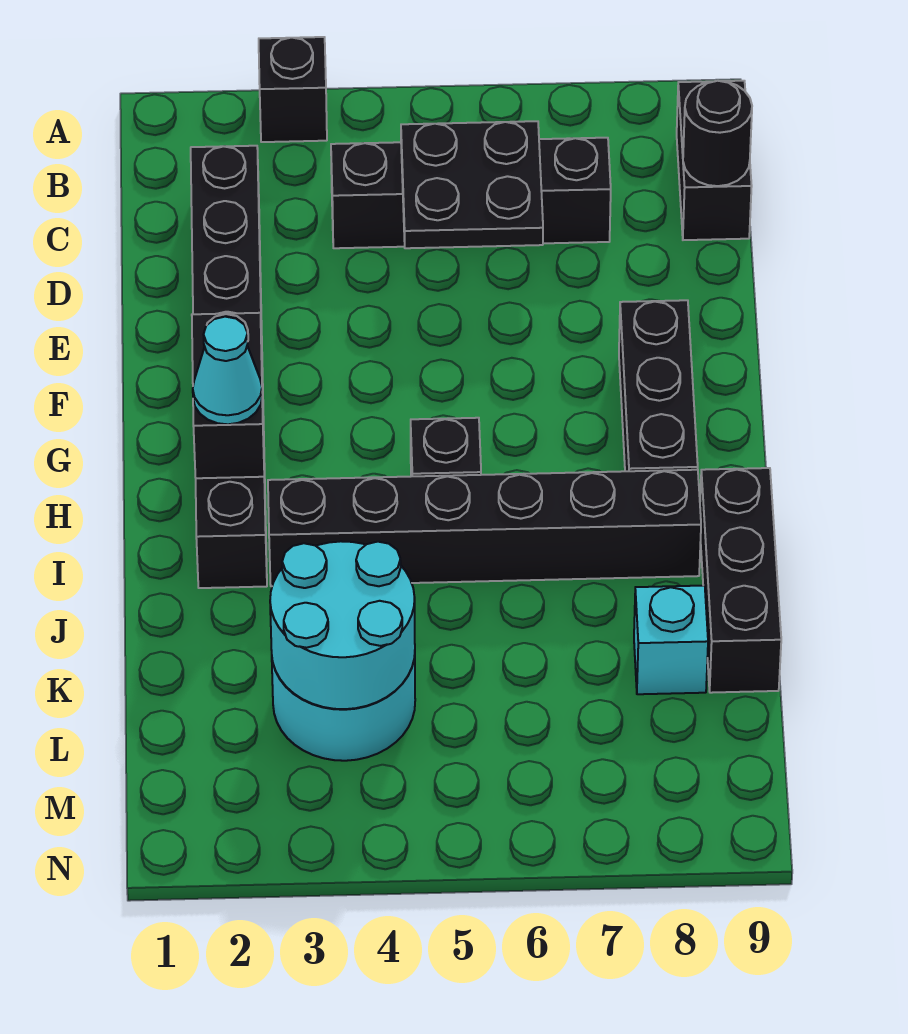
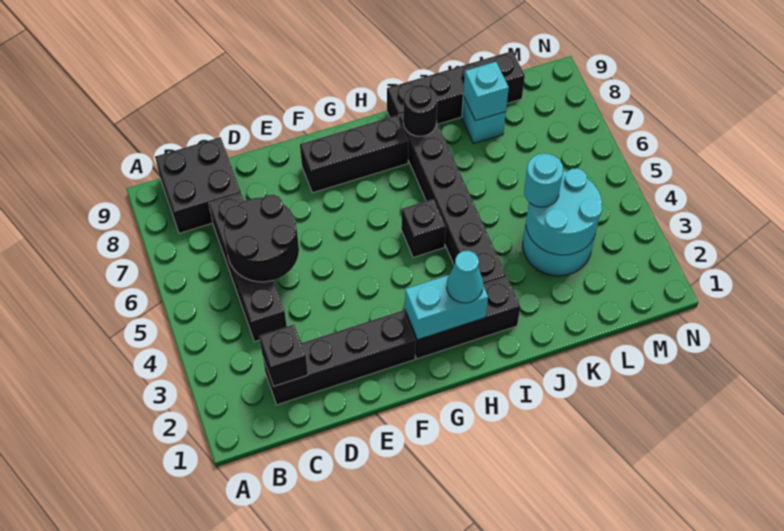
black brick A3 level 1 -> black brick C2 level 2
black brick B9:C9 level 1 -> black brick B8:C9 level 1
black plate C5:D6 level 2 -> black round brick C5:D6 level 2
black round brick C9 level 2 -> black round brick I8 level 2
black brick G2:H2 level 2 -> cyan brick G2:H2 level 2
black brick I9:K9 level 1 -> black brick I9:L9 level 1
none -> cyan round brick K4 level 3
none -> cyan brick K8 level 2

